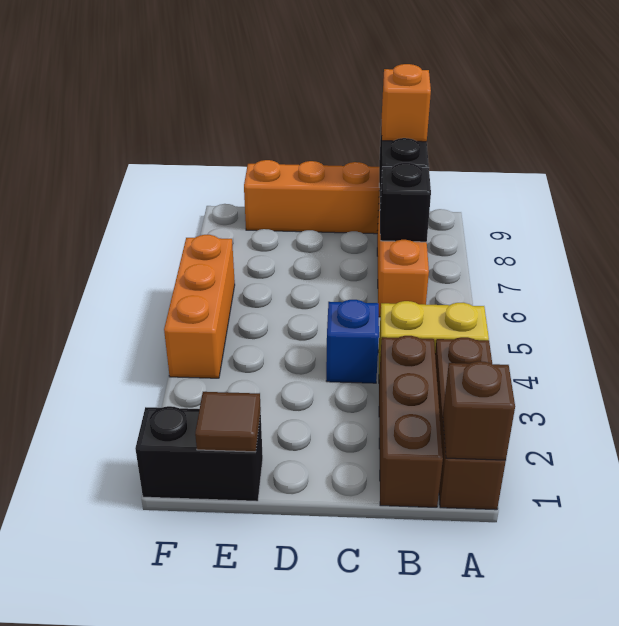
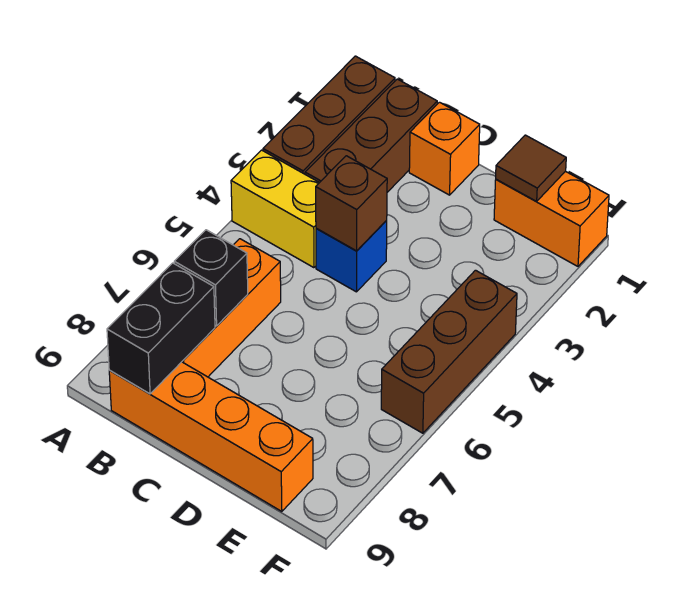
brown brick A1 level 2 -> brown brick C4 level 2
orange brick B9 level 3 -> orange brick C1 level 1
black brick E1:F1 level 1 -> orange brick E1:F1 level 1
orange brick F4:F6 level 1 -> brown brick F4:F6 level 1

